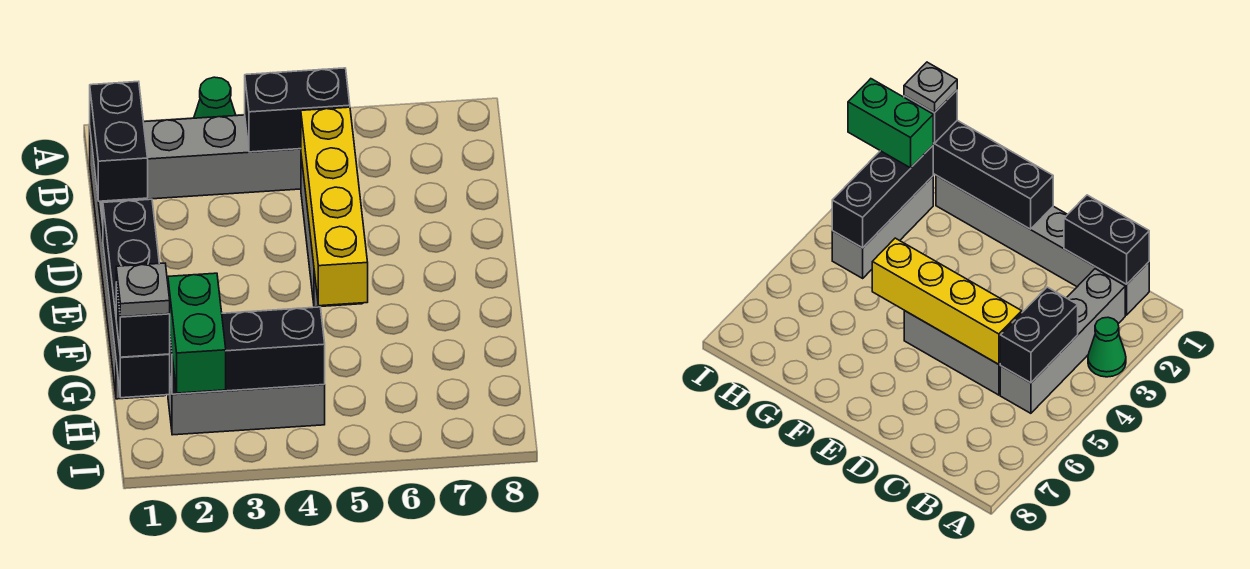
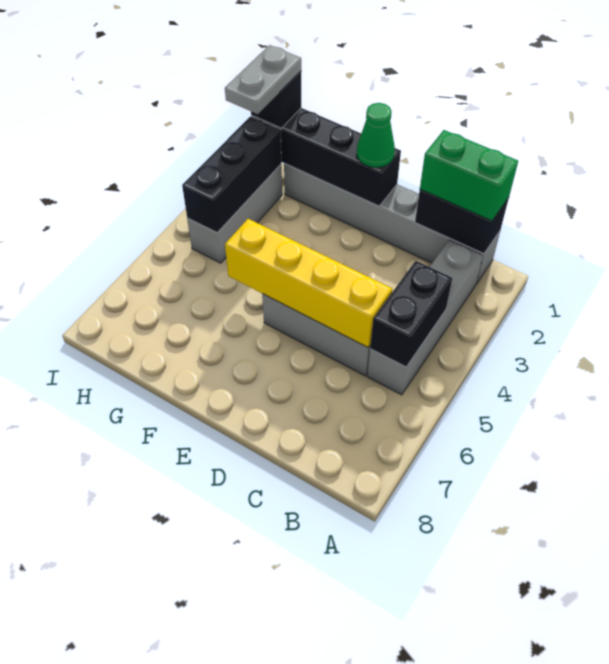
green cone A3 level 1 -> green cone E1 level 3
grey plate H1 level 4 -> grey plate H1:H2 level 4
green brick H2:I2 level 3 -> green brick B1:C1 level 3

